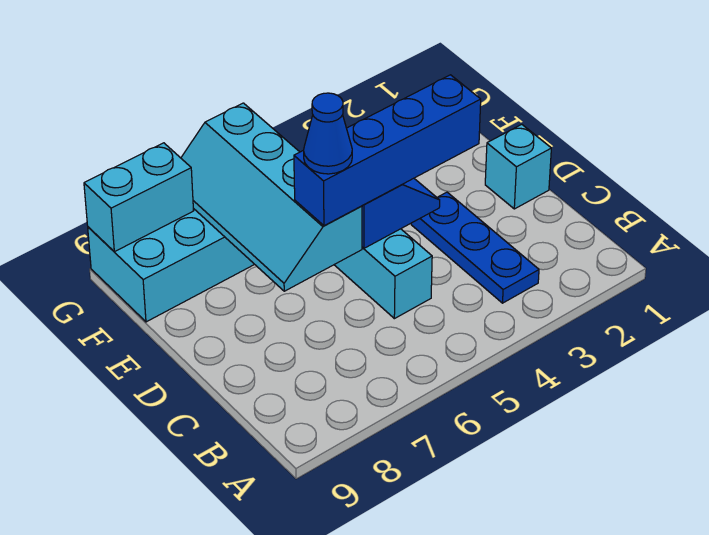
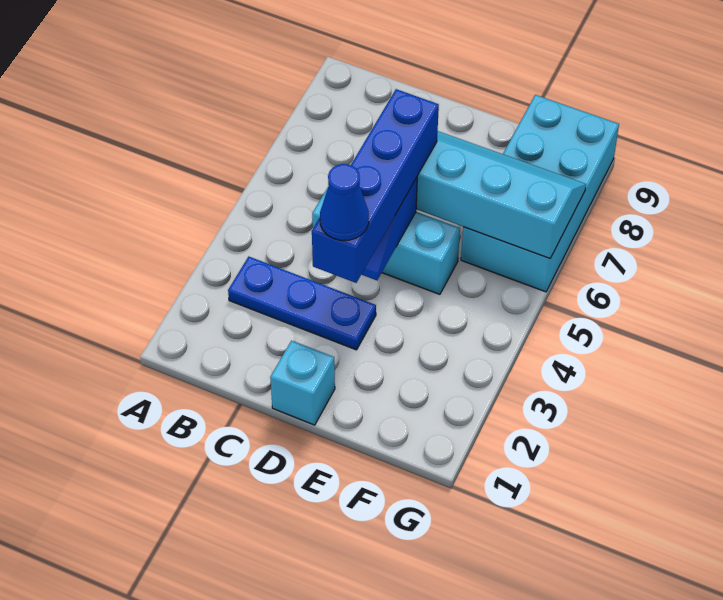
blue cone D6 level 4 -> blue cone D3 level 4
cyan brick G8:G9 level 2 -> none

